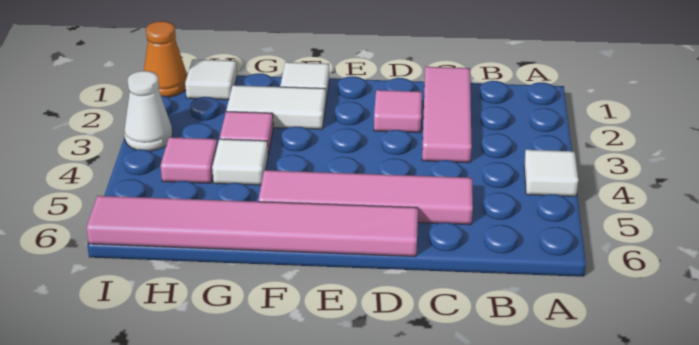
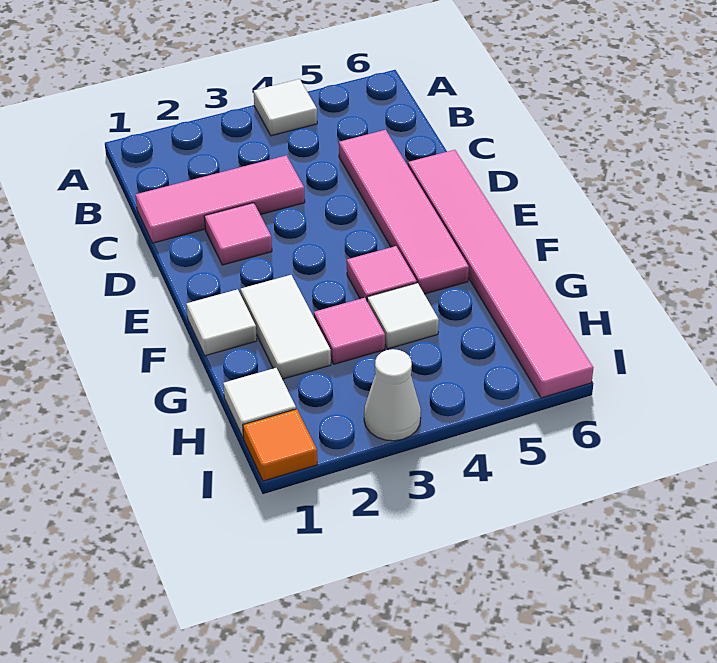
pink tile H4 level 1 -> pink tile F4 level 1
orange cone I1 level 1 -> orange tile I1 level 1

